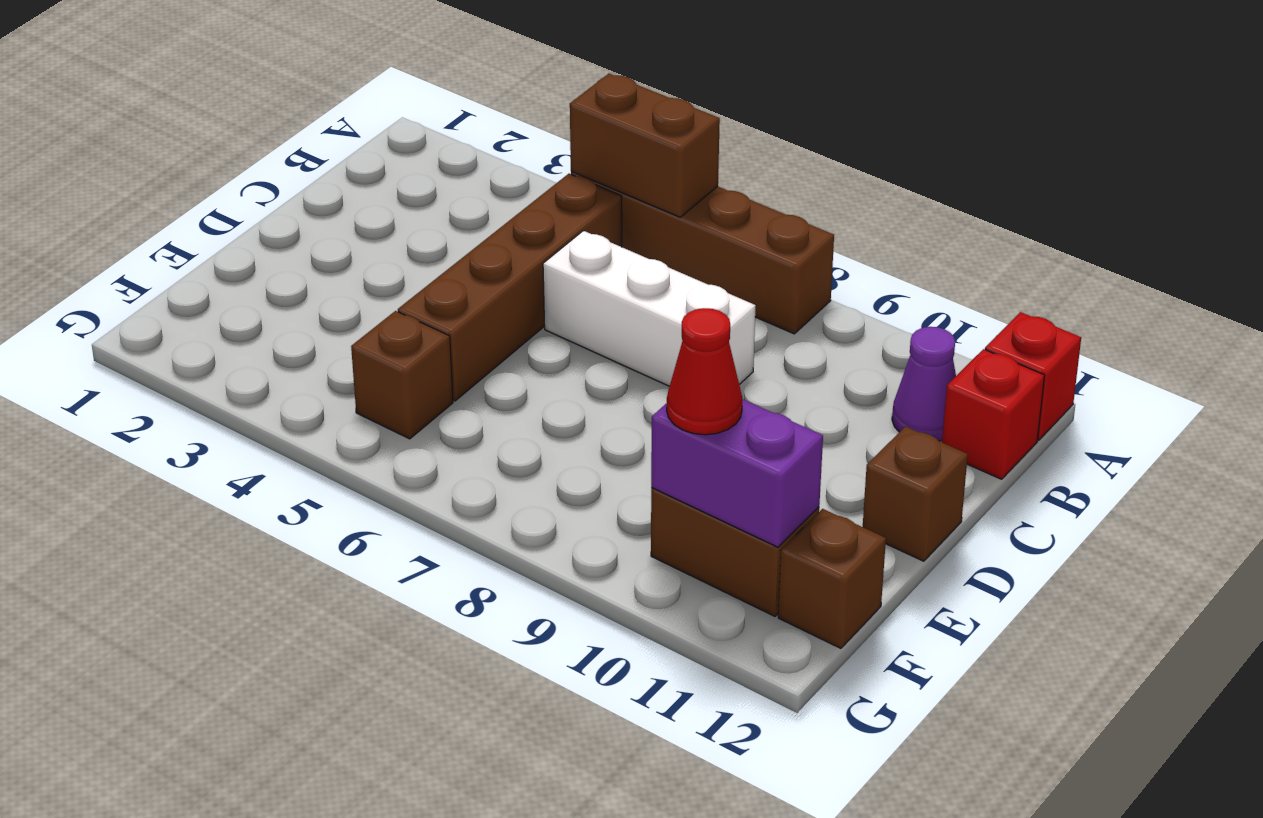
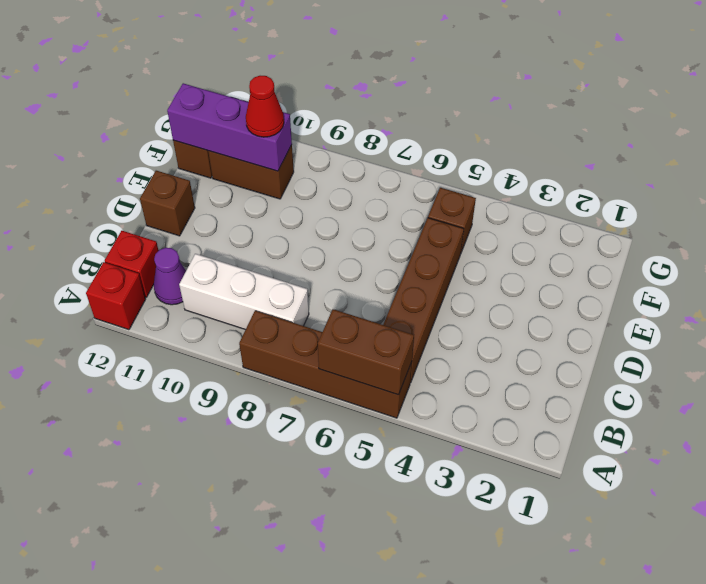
white brick C6:C8 level 1 -> white brick B8:B10 level 1
purple brick F10:F11 level 2 -> purple brick F10:F12 level 2

